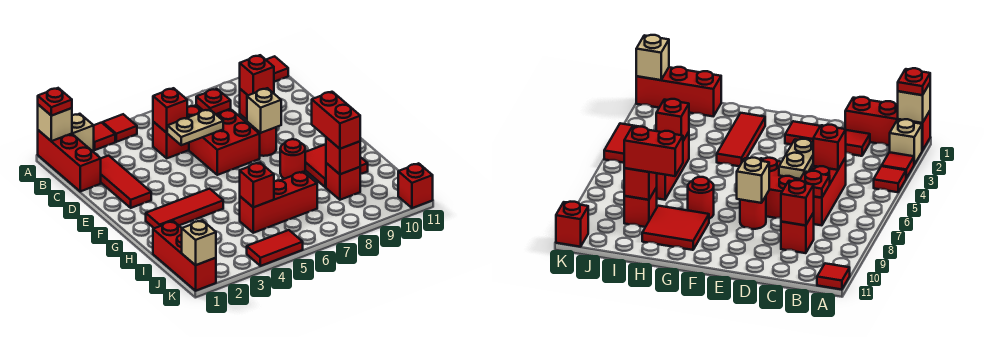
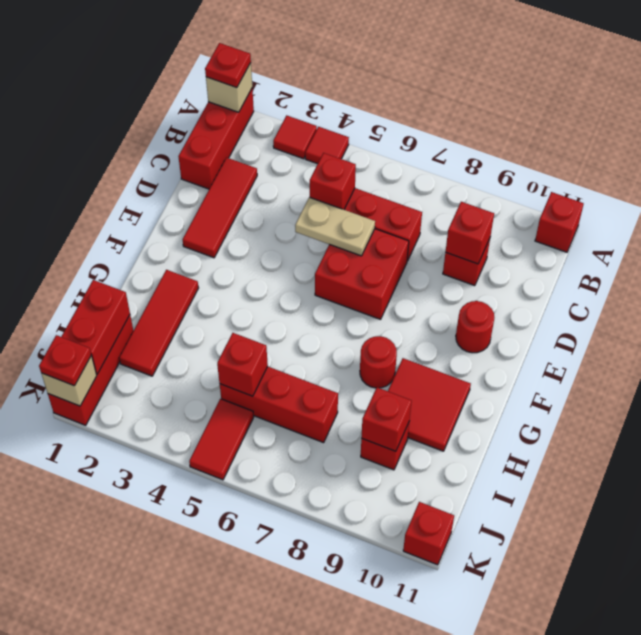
tan brick A2 level 1 -> none
red tile A11 level 1 -> red brick A11 level 1
red plate C7 level 2 -> red plate K1 level 3
red round brick E8 level 1 -> red round brick E10 level 1
tan brick E8 level 2 -> none
red tile G2:G4 level 1 -> red tile G2:I2 level 1
red brick H9:I9 level 3 -> red brick I1:J1 level 2
red tile K4:K5 level 1 -> red tile J5:K5 level 1

